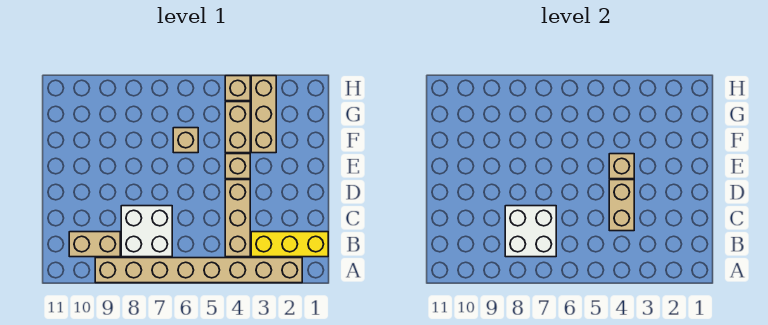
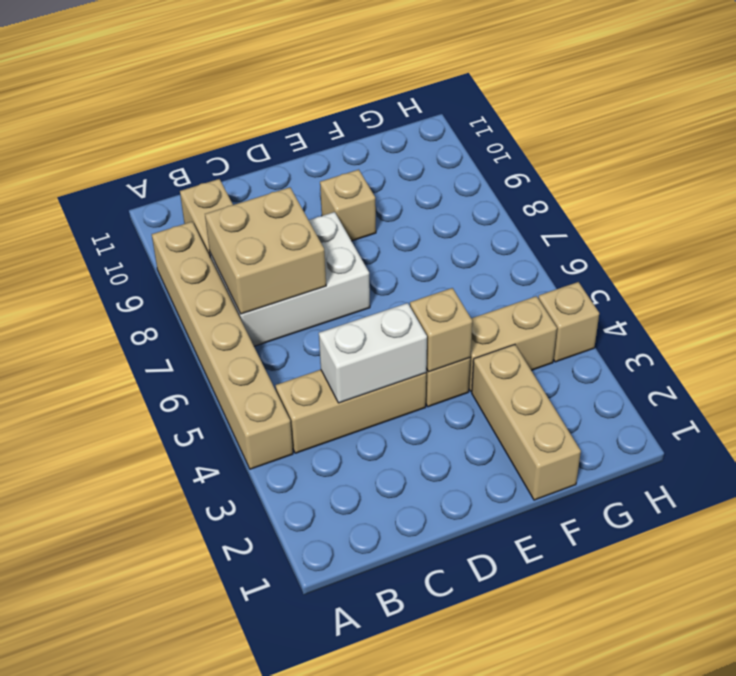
tan brick A2:A9 level 1 -> tan brick A4:A9 level 1
yellow brick B1:B3 level 1 -> none
white brick B7:C8 level 1 -> white brick B7:D8 level 1
white brick B7:C8 level 2 -> tan brick B7:C8 level 2
tan brick C4:D4 level 2 -> white brick C4:D4 level 2
tan brick F3:H3 level 1 -> tan brick F1:F3 level 1
tan brick F6 level 1 -> tan brick E9 level 1

